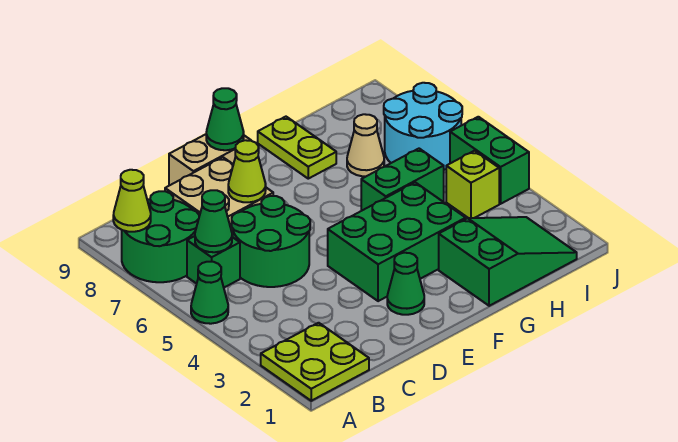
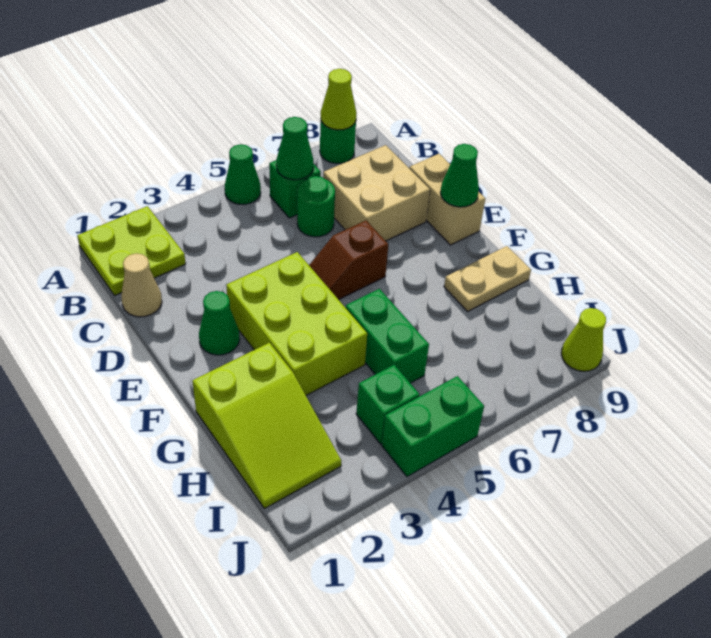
green round brick A7:B8 level 1 -> green round brick A8 level 1
green round brick C5:D6 level 1 -> green round brick C6 level 1
lime cone D7 level 2 -> lime cone J9 level 1
green brick E3:G4 level 1 -> lime brick E3:G4 level 1
none -> brown slope E5:E6 level 1 top 6
green slope G1:I2 level 1 top G -> lime slope G1:I2 level 1 top G
lime plate G8:G9 level 1 -> tan plate G8:G9 level 1
tan cone H7 level 1 -> tan cone C1 level 1
lime brick I4 level 1 -> green brick I4 level 1
cyan round brick I6:J7 level 1 -> none

